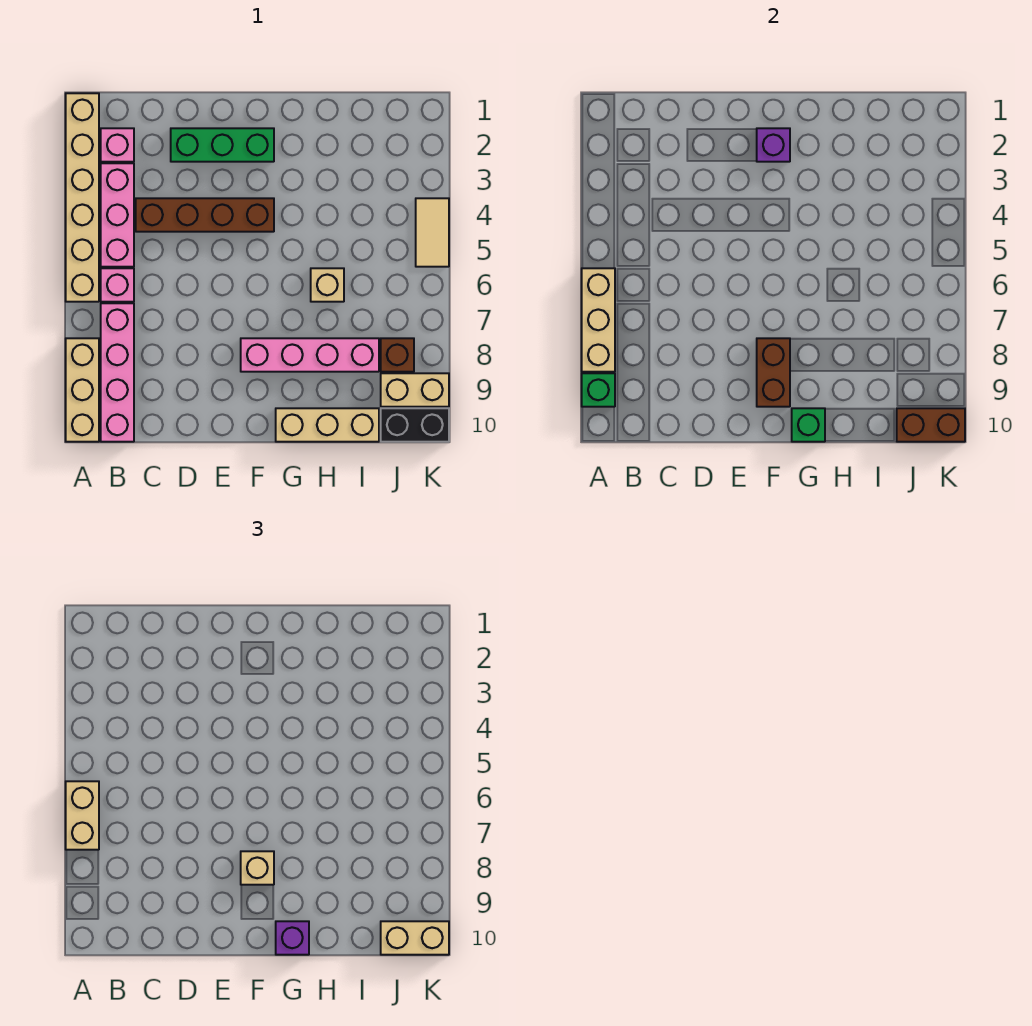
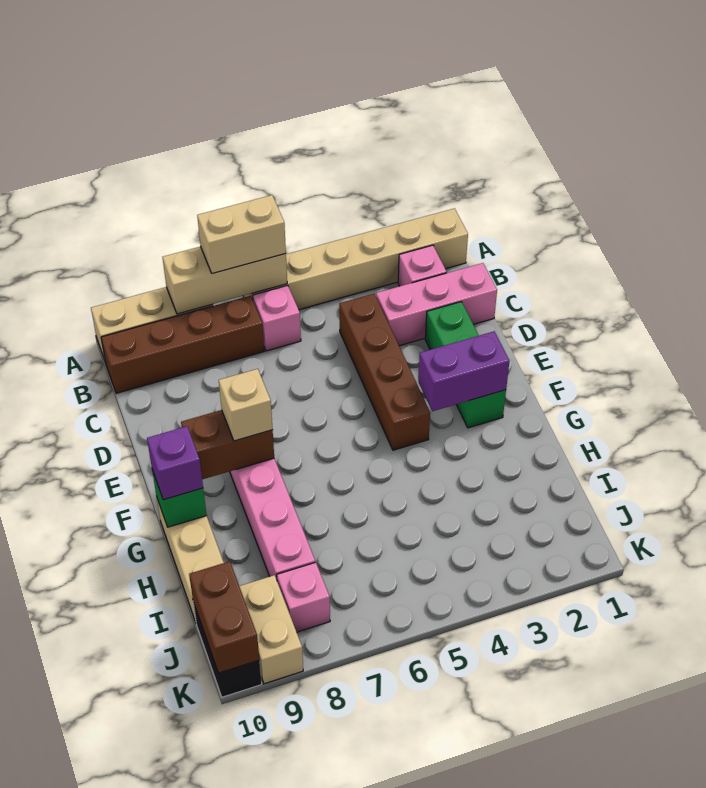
green brick A9 level 2 -> none
pink brick B3:B5 level 1 -> pink brick C1:C3 level 1
pink brick B7:B10 level 1 -> brown brick B7:B10 level 1
purple brick F2 level 2 -> purple brick F2:F3 level 2
tan brick H6 level 1 -> none
brown brick J8 level 1 -> pink brick J8 level 1
tan brick J10:K10 level 3 -> none
tan tile K4:K5 level 1 -> none

